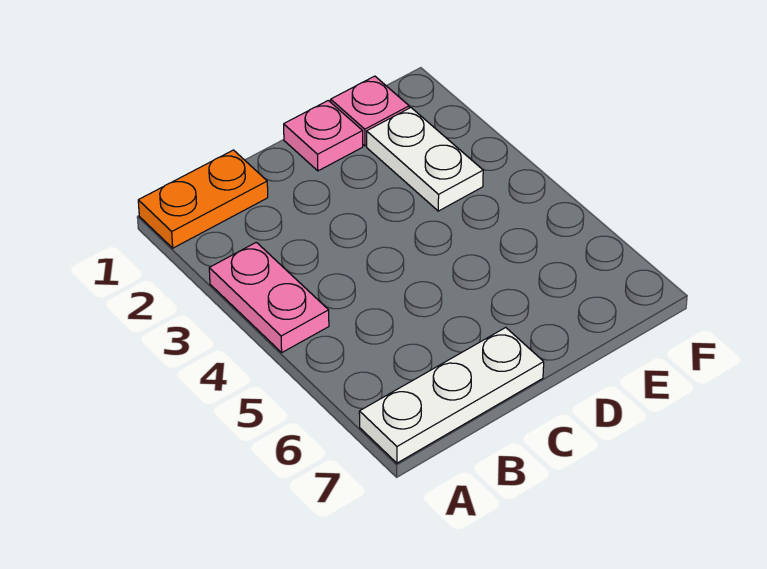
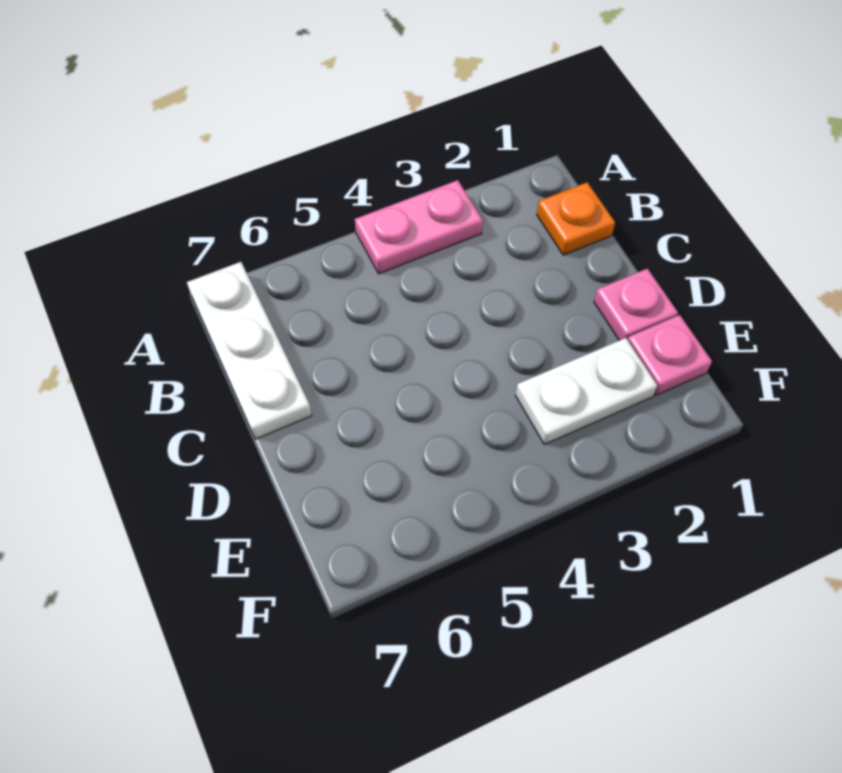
orange plate A1:B1 level 1 -> orange plate B1 level 1

